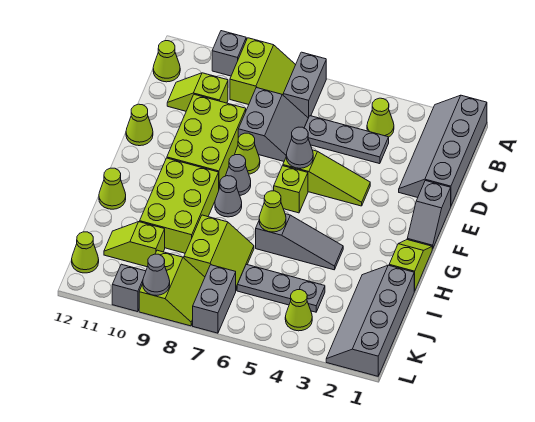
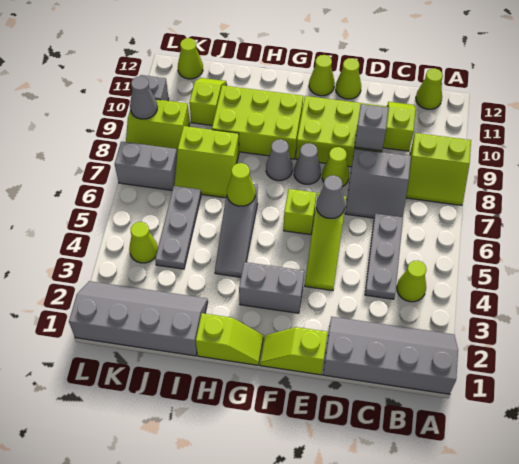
grey brick A7:B7 level 1 -> grey brick F3:G3 level 1
grey brick A10 level 1 -> grey brick D9 level 2
grey slope E1:F1 level 1 top E -> lime slope E1:F1 level 1 top E
lime cone H12 level 1 -> lime cone F12 level 1

